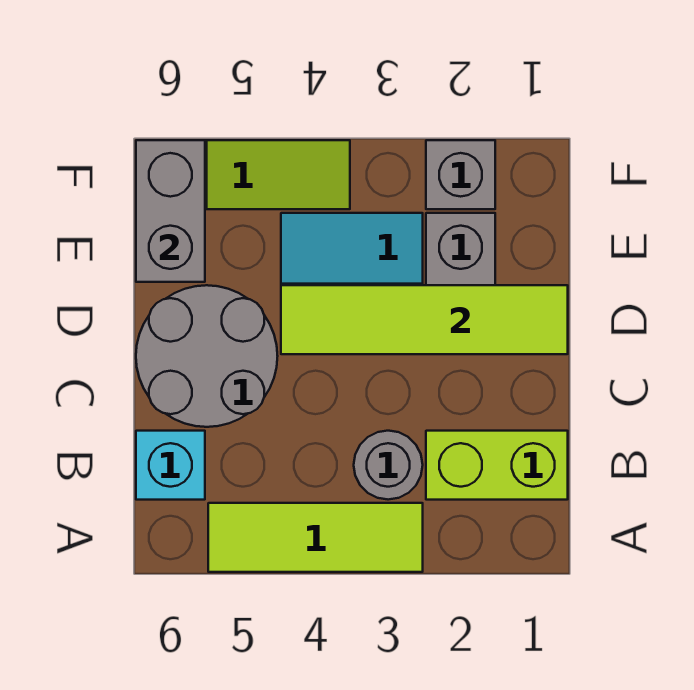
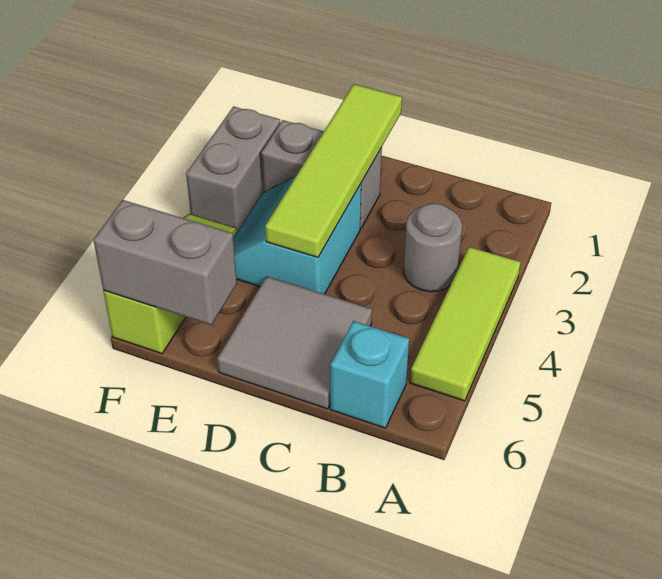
lime brick B1:B2 level 1 -> none
grey round brick C5:D6 level 1 -> grey tile C5:D6 level 1
grey brick F2 level 1 -> grey brick F2:F3 level 1

